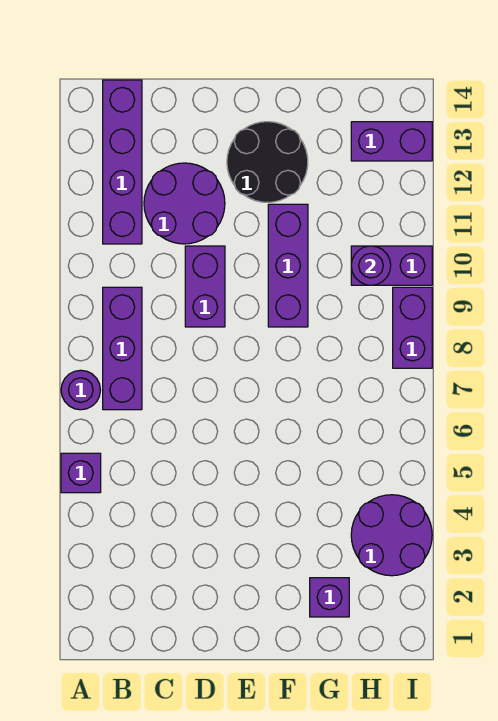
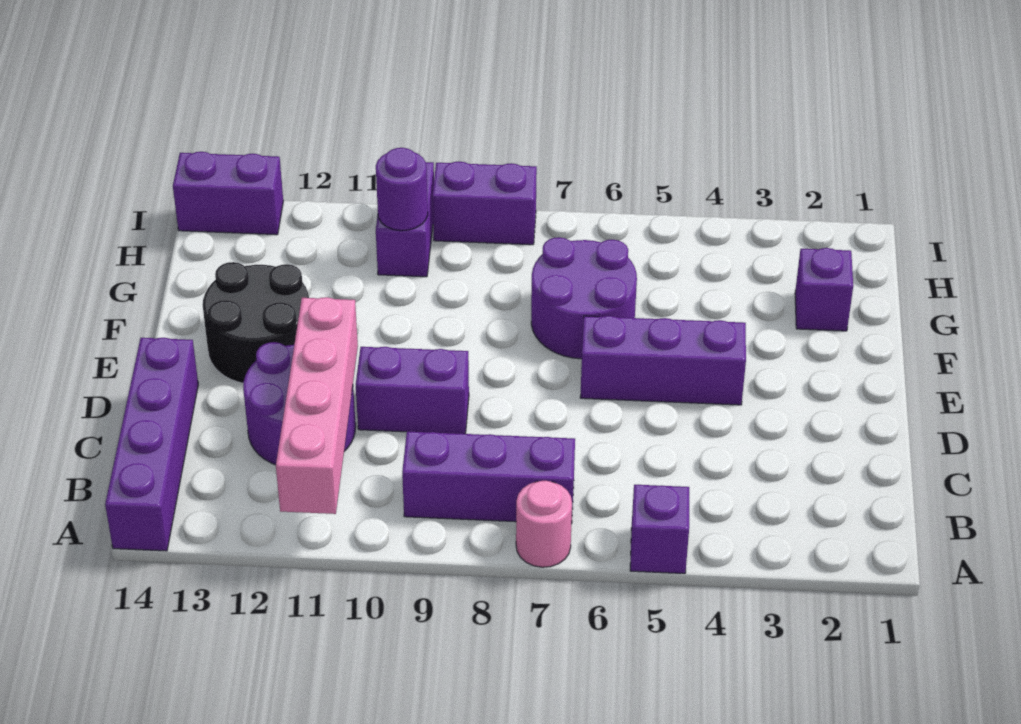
purple round brick A7 level 1 -> pink round brick A7 level 1
none -> pink brick A11:D11 level 2
purple brick B11:B14 level 1 -> purple brick A14:D14 level 1
purple brick F9:F11 level 1 -> purple brick E4:E6 level 1
purple round brick H3:I4 level 1 -> purple round brick F6:G7 level 1
purple brick H13:I13 level 1 -> purple brick I13:I14 level 1

